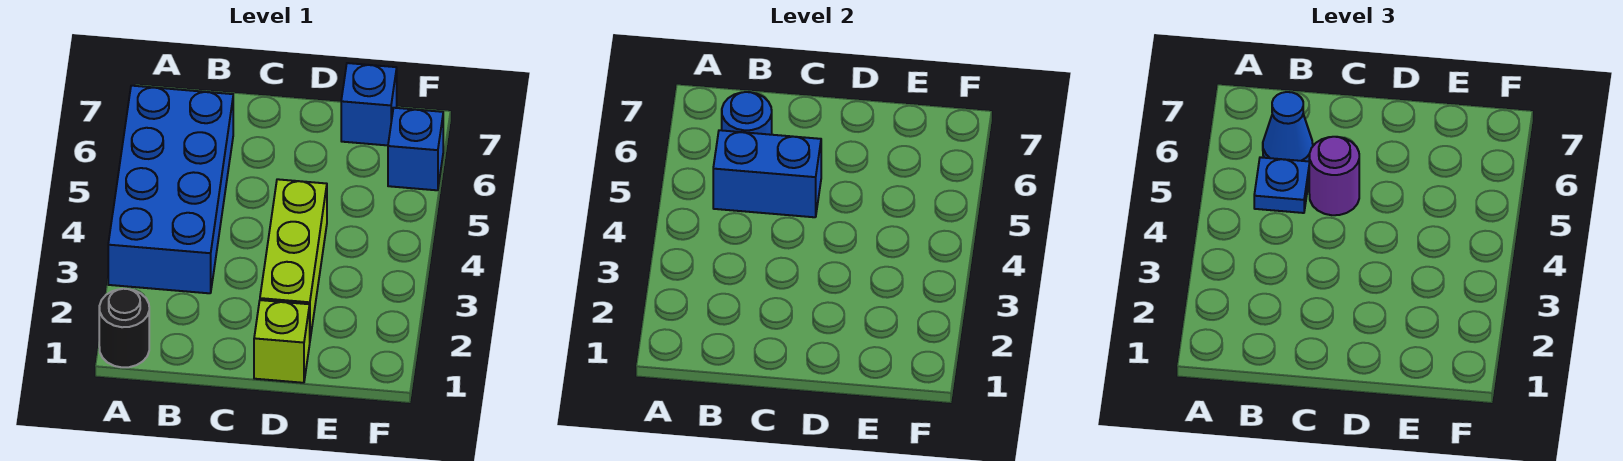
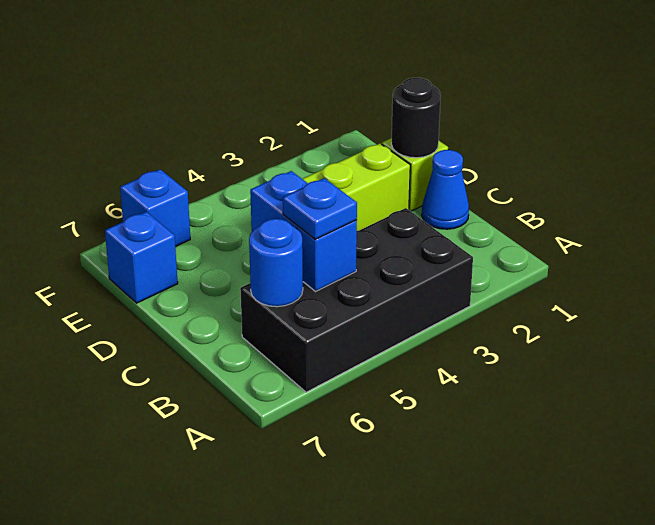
black round brick A1 level 1 -> black round brick D1 level 2
blue brick A3:B6 level 1 -> black brick A3:B6 level 1
blue cone B6 level 3 -> blue cone C1 level 1
purple round brick C5 level 3 -> none

